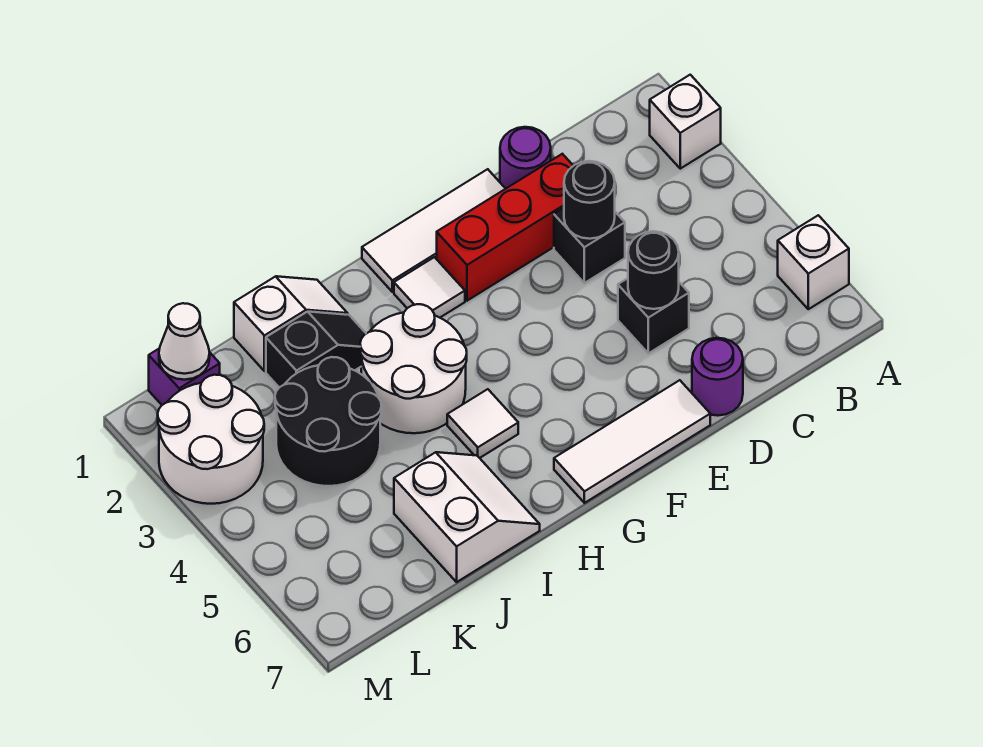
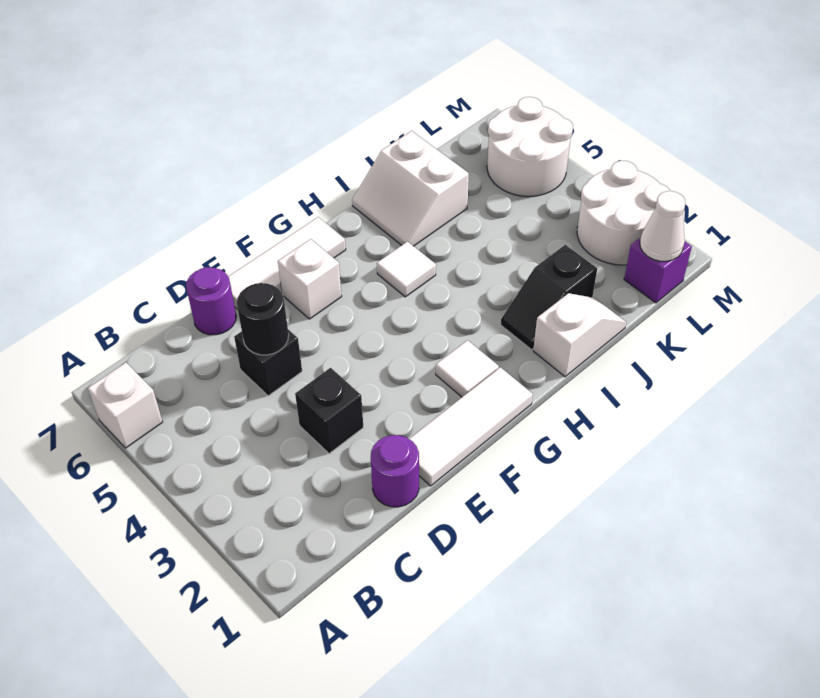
white brick A2 level 1 -> white brick F6 level 1
red brick D2:F2 level 1 -> none
black round brick D3 level 2 -> none
white round brick H3:I4 level 1 -> white round brick L5:M6 level 1
white slope I1:J1 level 1 top J -> white slope I1:J1 level 1 top I
black round brick J3:K4 level 1 -> none

